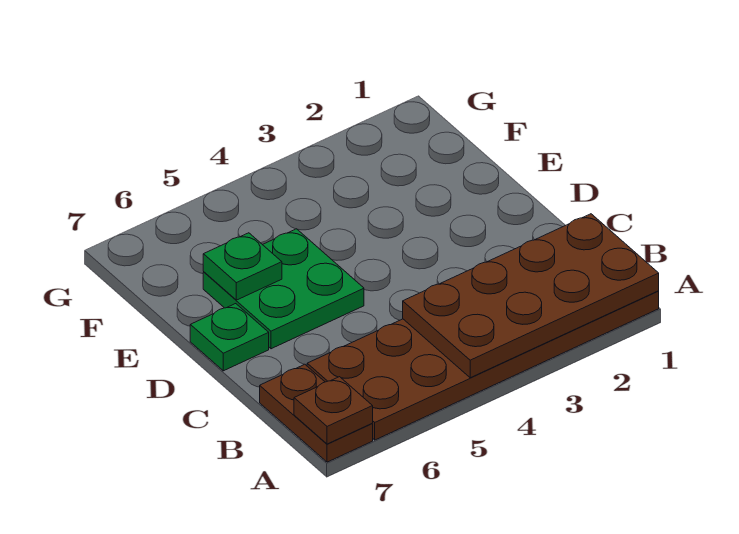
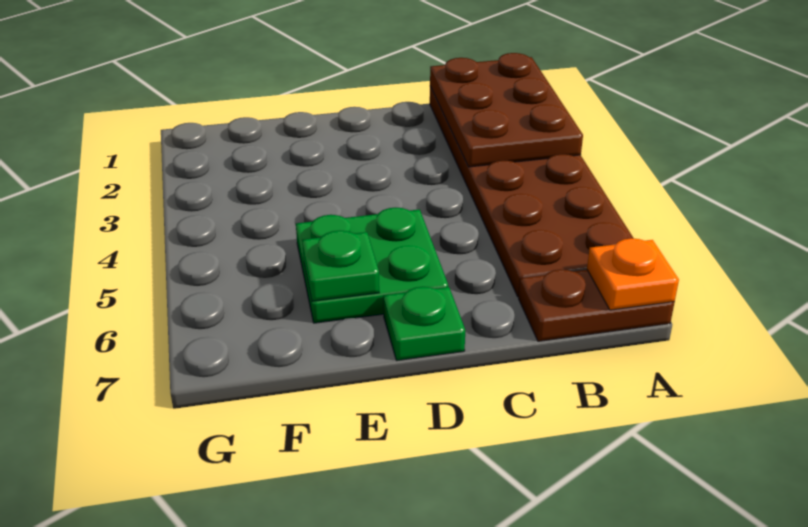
brown plate A1:B4 level 2 -> brown plate A1:B3 level 2
brown plate A7 level 2 -> orange plate A7 level 2

